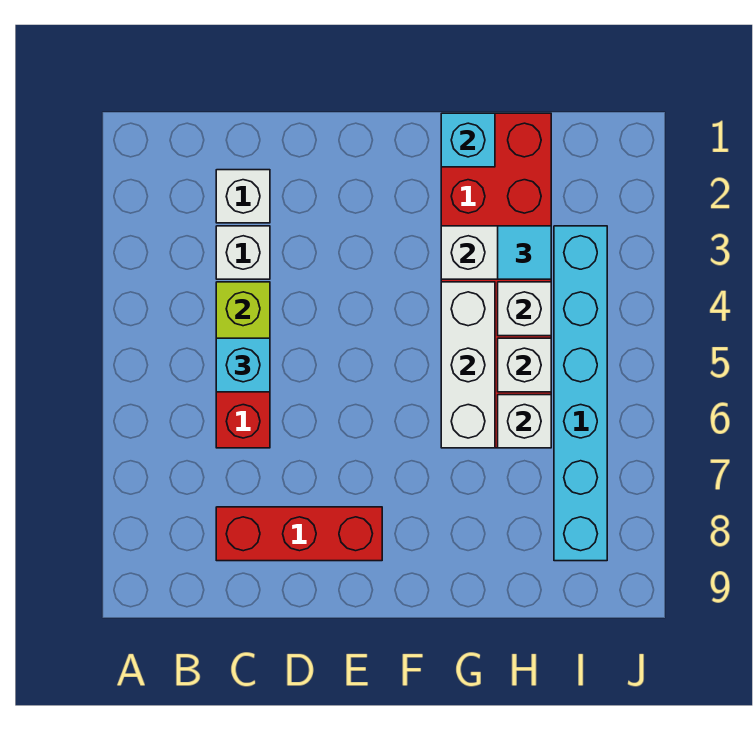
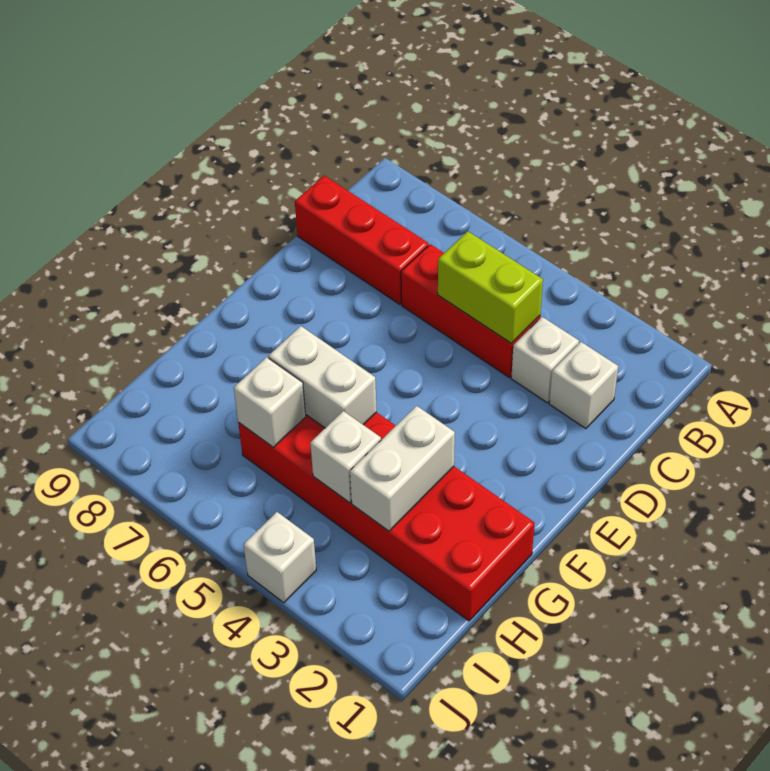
cyan brick C5 level 3 -> none
red brick C8:E8 level 1 -> red brick C7:C9 level 1
cyan brick G1 level 2 -> none
white brick G4:G6 level 2 -> white brick G5:G6 level 2
cyan tile H3 level 3 -> none
white brick H5 level 2 -> white brick J4 level 1
cyan brick I3:I8 level 1 -> none

